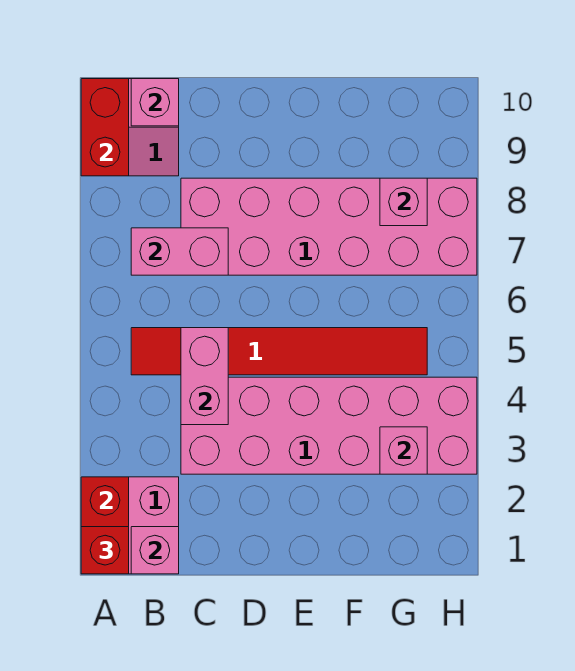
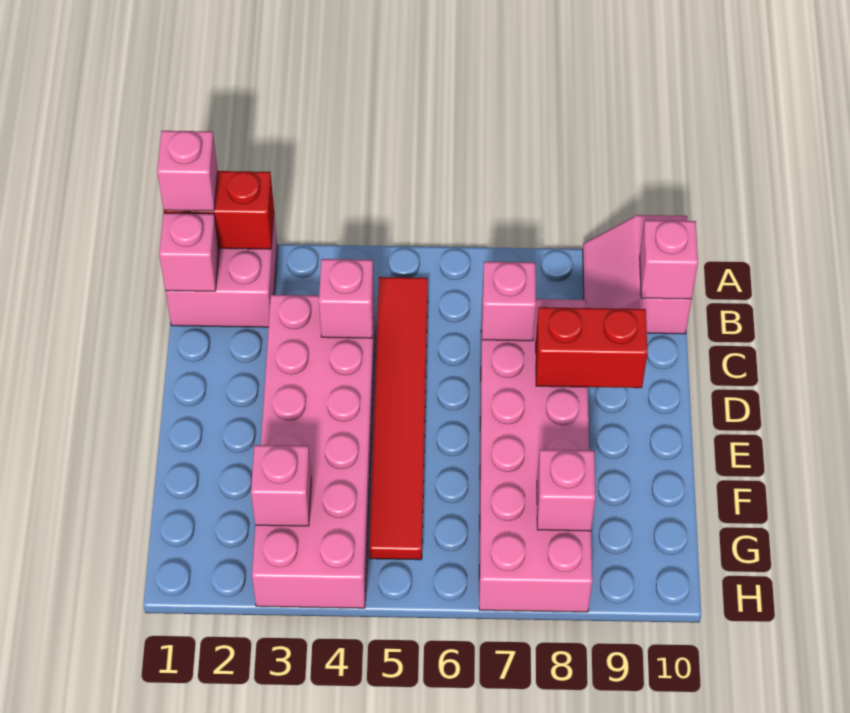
red brick A1 level 3 -> pink brick A1 level 3
red brick A9:A10 level 2 -> red brick D8:D9 level 2
pink brick B7:C7 level 2 -> pink brick C7 level 2
pink brick C4:C5 level 2 -> pink brick C4 level 2

